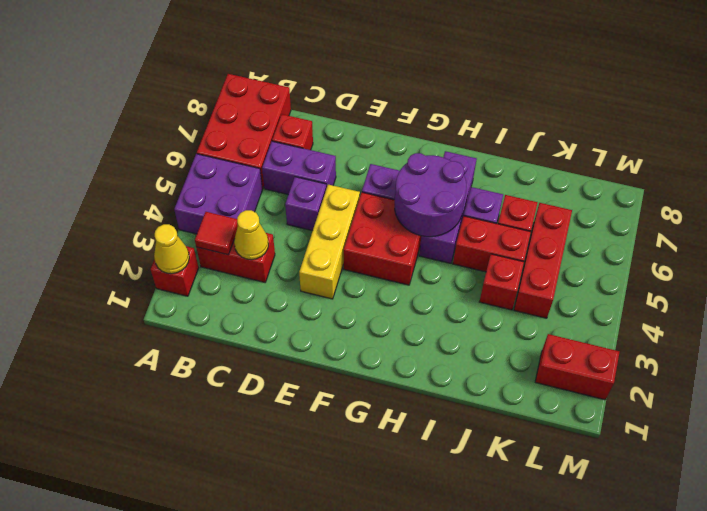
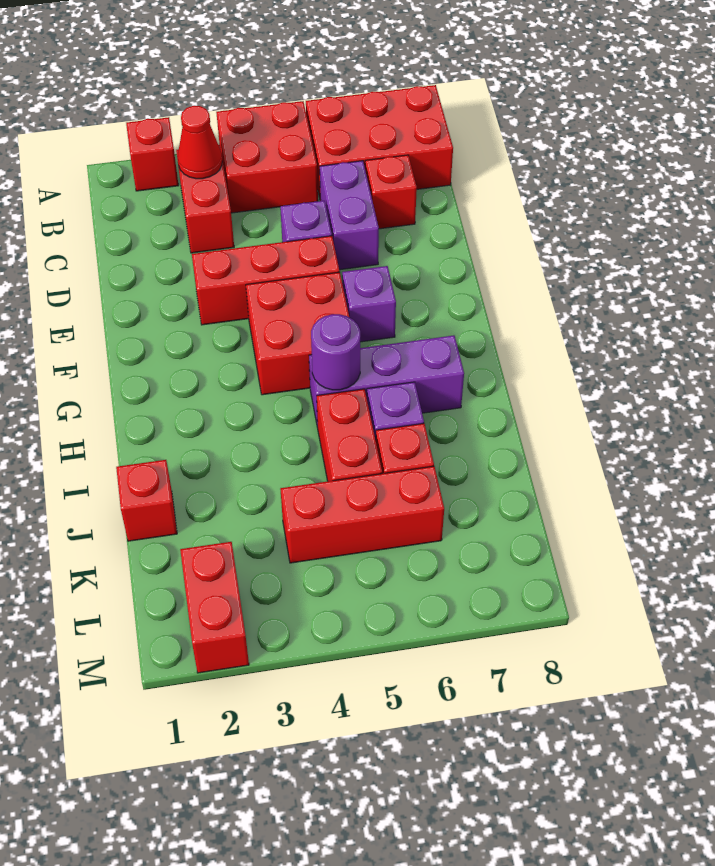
yellow cone A2 level 2 -> none
purple brick A4:B5 level 1 -> red brick A4:B5 level 1
red tile B3 level 2 -> red cone B3 level 2
yellow cone C3 level 2 -> none
yellow brick E3:E5 level 1 -> red brick E3:E5 level 1
purple round brick G5:H6 level 2 -> purple round brick H5 level 2
red brick J4 level 1 -> red brick J1 level 1

